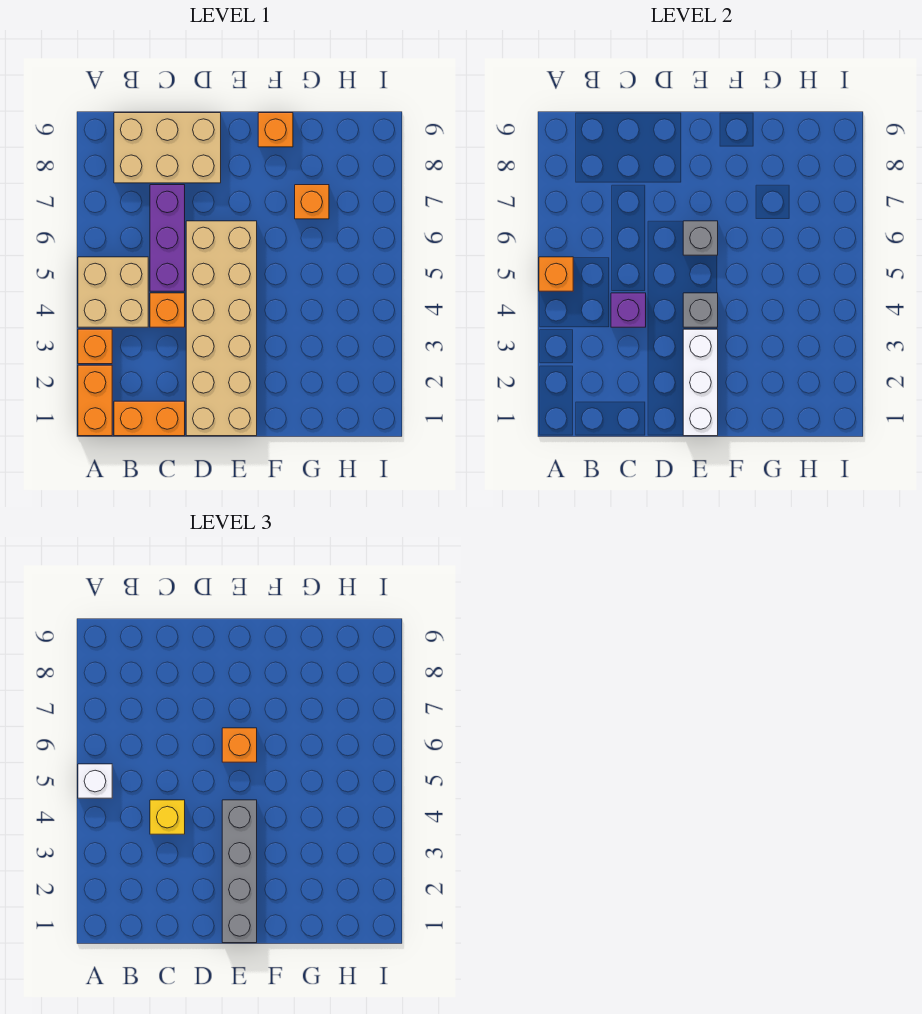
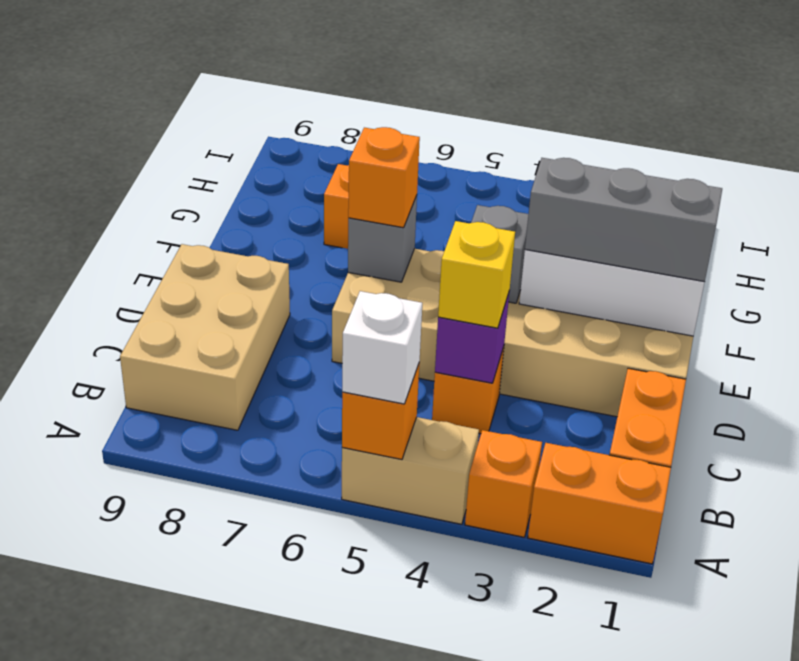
tan brick A4:B5 level 1 -> tan brick A4:A5 level 1
purple brick C5:C7 level 1 -> none
grey brick E1:E4 level 3 -> grey brick E1:E3 level 3
orange brick F9 level 1 -> none

